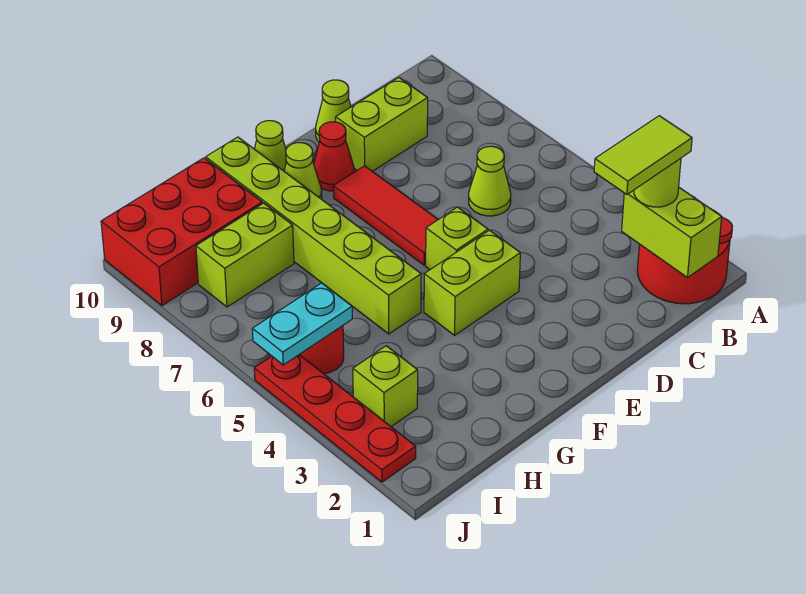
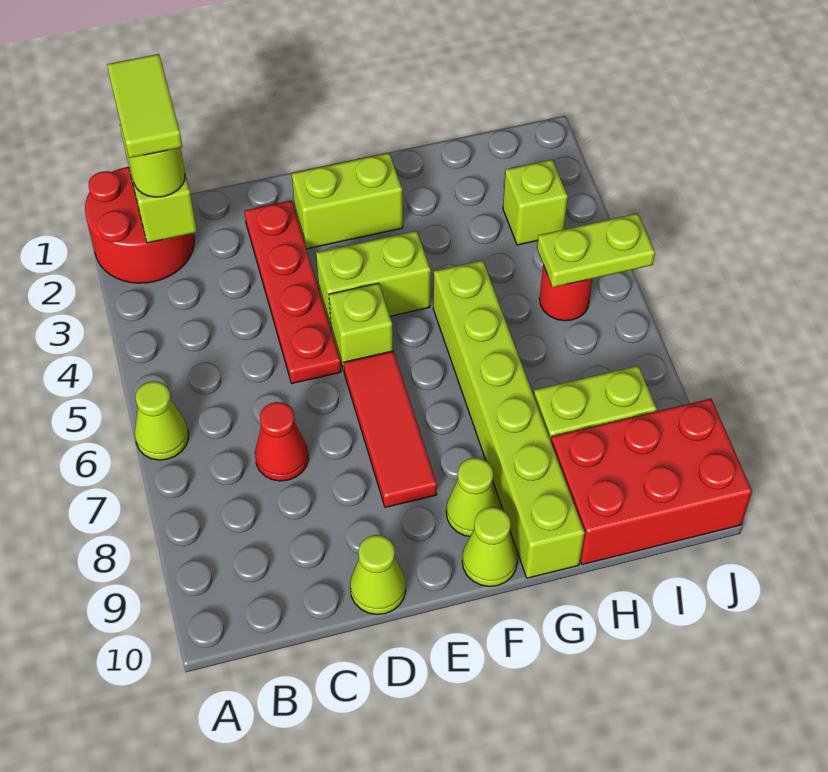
lime tile B2:C2 level 4 -> lime tile B1:B2 level 4
lime cone C6 level 1 -> lime cone A6 level 1
lime brick C9:D9 level 1 -> lime brick E2:F2 level 1
red cone E9 level 1 -> red cone C7 level 1
cyan plate I5:J5 level 2 -> lime plate I5:J5 level 2
red plate J2:J5 level 1 -> red plate D2:D5 level 1

